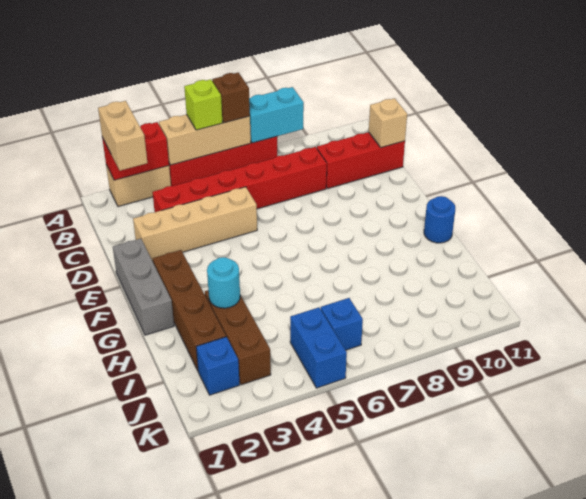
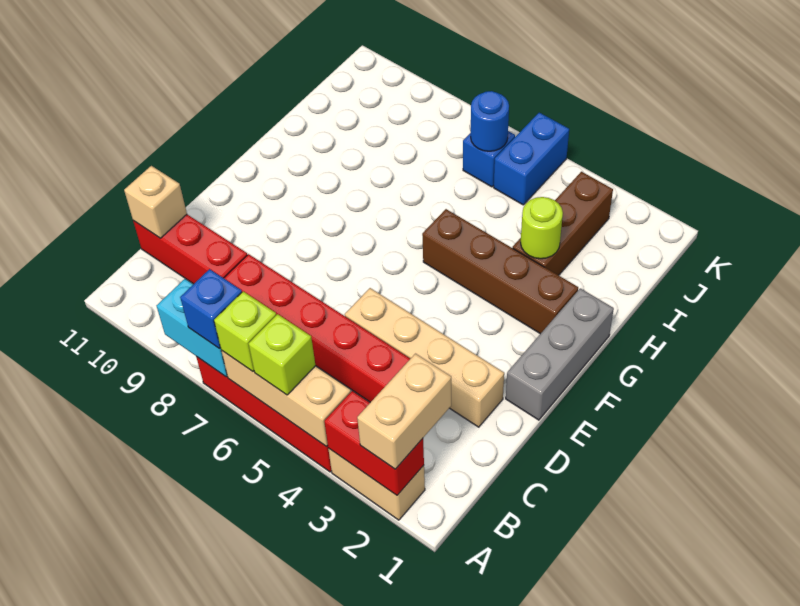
brown brick A6 level 3 -> lime brick A6 level 3
brown brick F2:I2 level 1 -> brown brick G2:G5 level 1
blue round brick G11 level 1 -> blue round brick J6 level 2
cyan round brick H3 level 2 -> lime round brick H3 level 2
blue brick J2 level 1 -> blue brick A7 level 3

